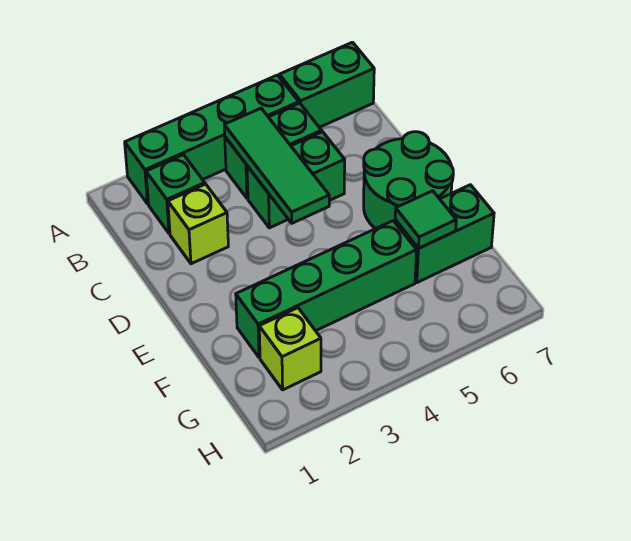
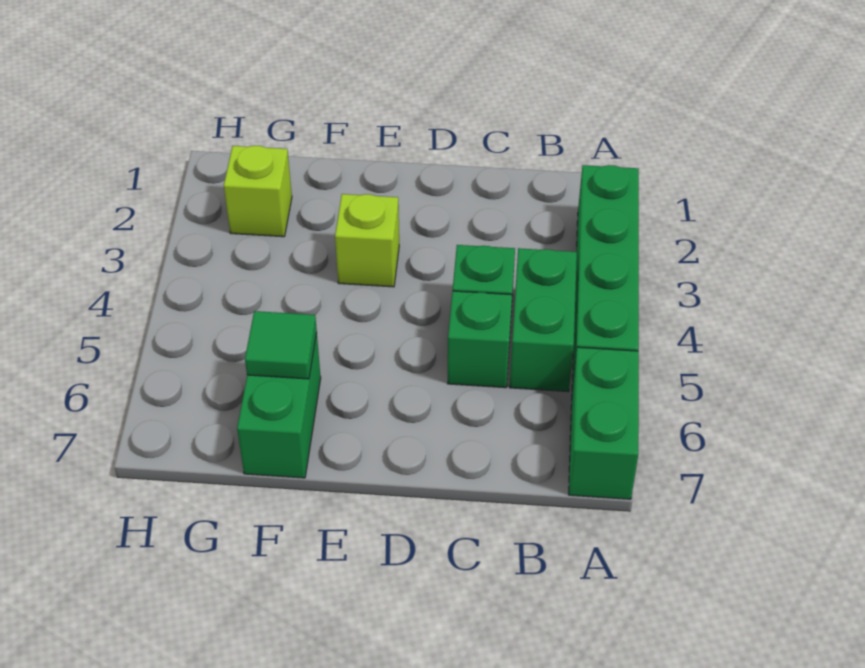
green brick B2 level 1 -> none
green tile B4:D4 level 2 -> none
lime brick C2 level 1 -> lime brick E3 level 1
green round brick D6:E7 level 1 -> none
green brick F2:F5 level 1 -> none

